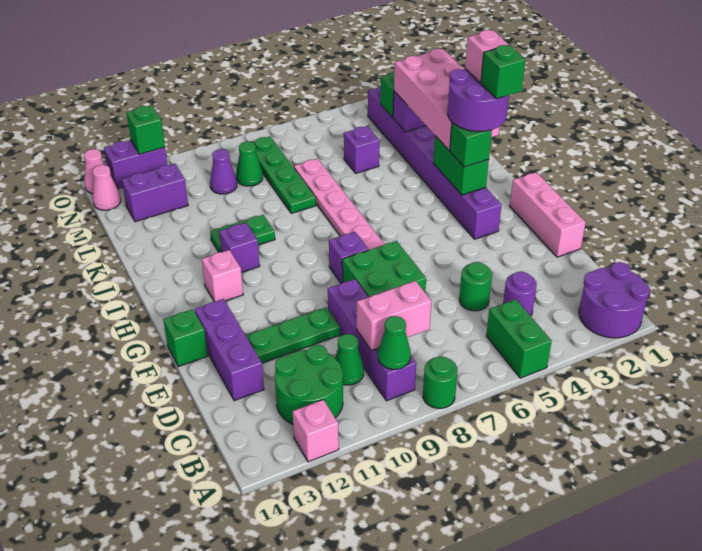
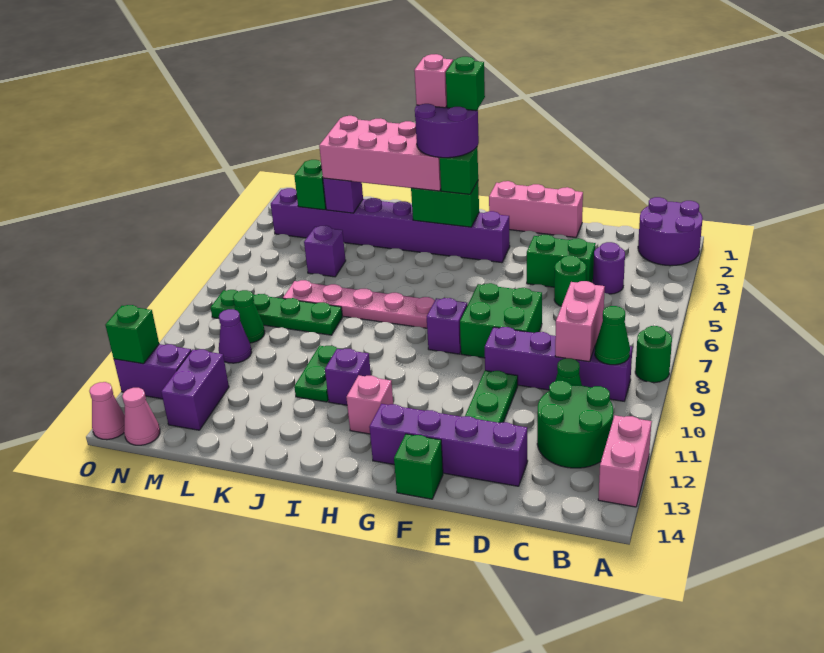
green brick A5:B5 level 1 -> green brick D4:E4 level 1
pink brick A12 level 1 -> pink brick A12:A13 level 1
purple brick D13:F13 level 1 -> purple brick D13:G13 level 1
purple brick O12:O13 level 1 -> purple brick N12:O12 level 1

